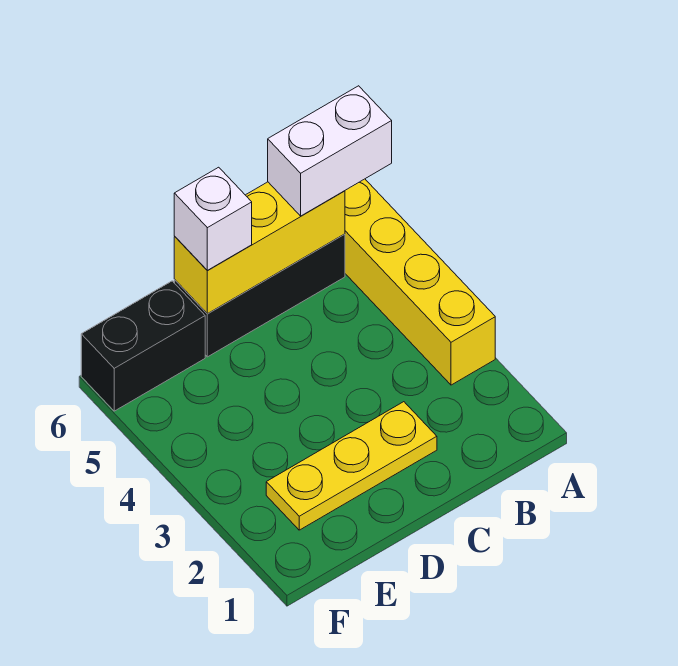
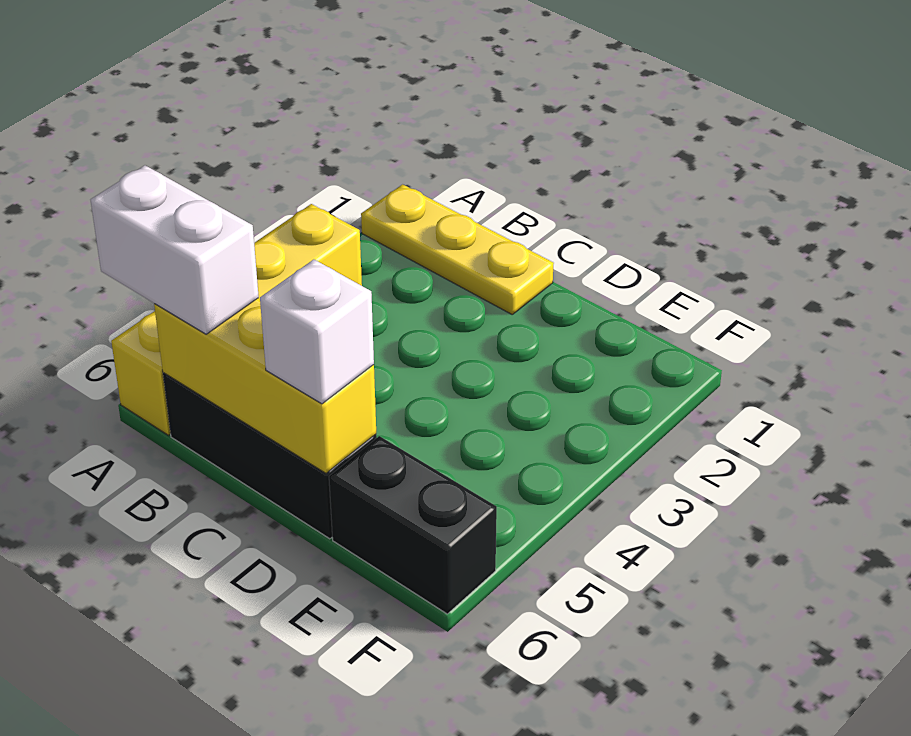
yellow plate C2:E2 level 1 -> yellow plate A1:C1 level 1

